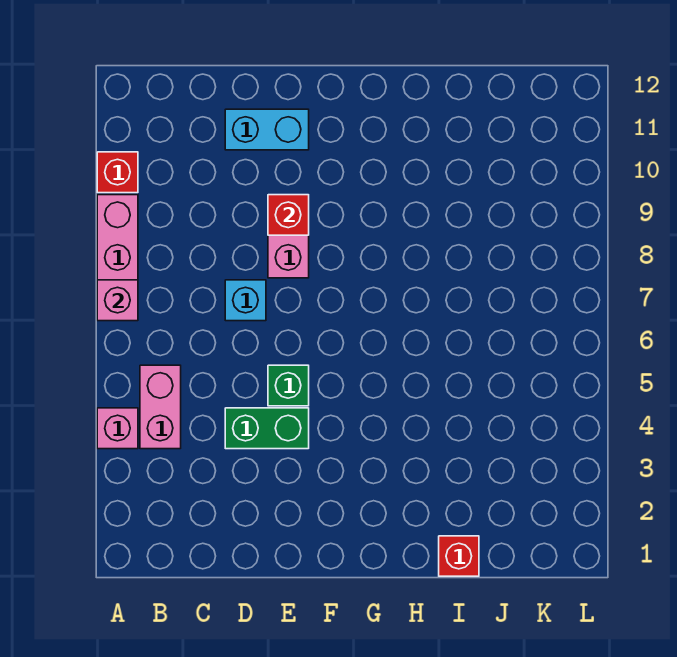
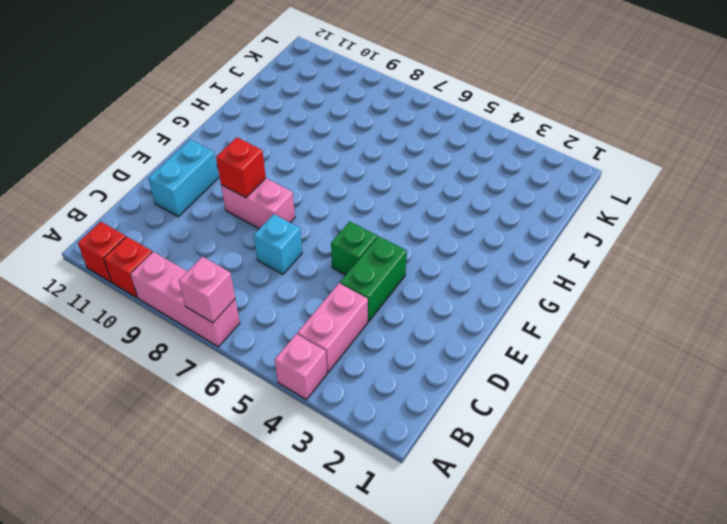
pink brick B4:B5 level 1 -> pink brick B4:C4 level 1
red brick I1 level 1 -> red brick A11 level 1

